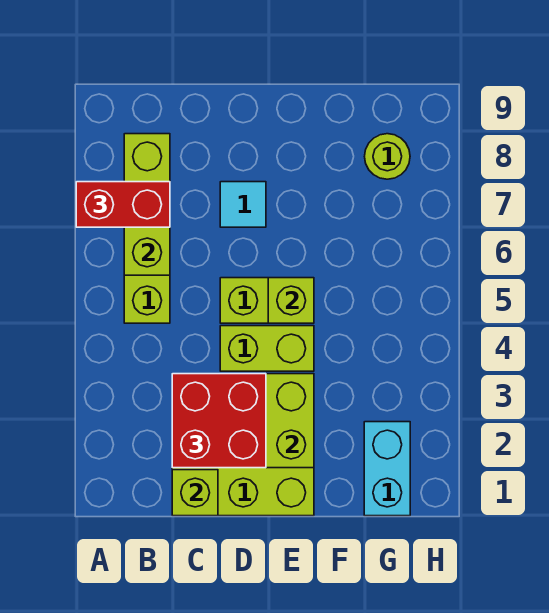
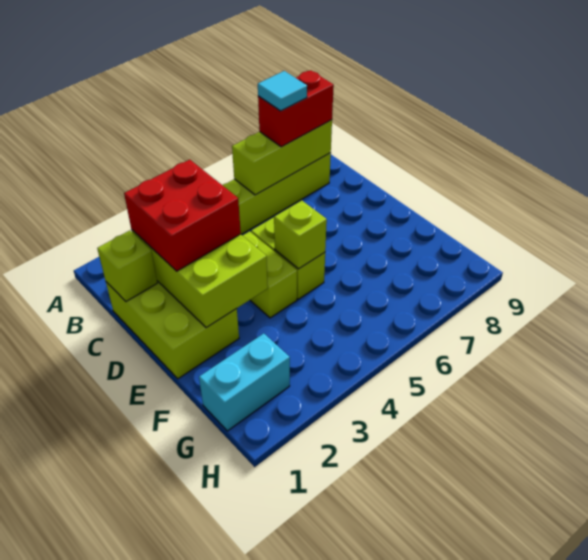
red brick A7:B7 level 3 -> red brick B7:B8 level 3
cyan tile D7 level 1 -> cyan tile B7 level 4
lime round brick G8 level 1 -> none

